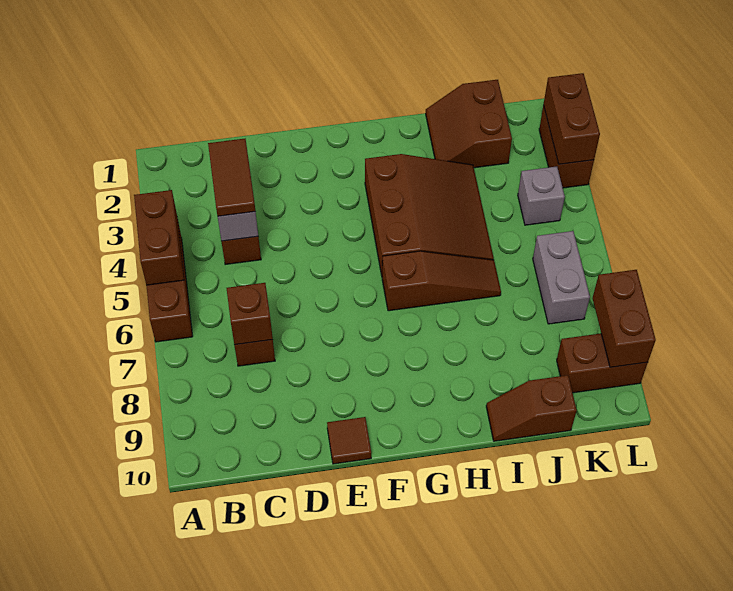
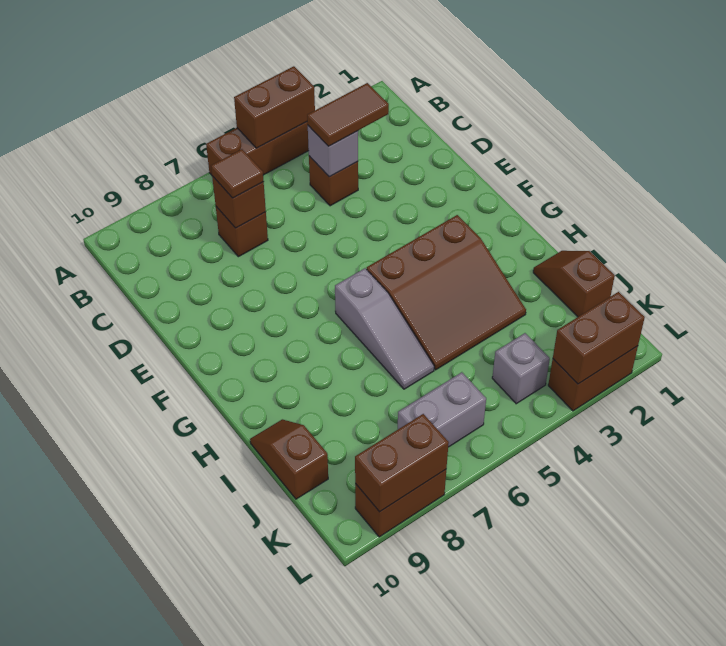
brown tile E10 level 1 -> brown tile C7 level 3
brown slope G6:I6 level 1 top G -> grey slope G6:I6 level 1 top G
brown slope I1:J2 level 1 top J -> brown slope I1:J1 level 1 top J
brown brick K9:L9 level 1 -> brown brick L8:L9 level 1

